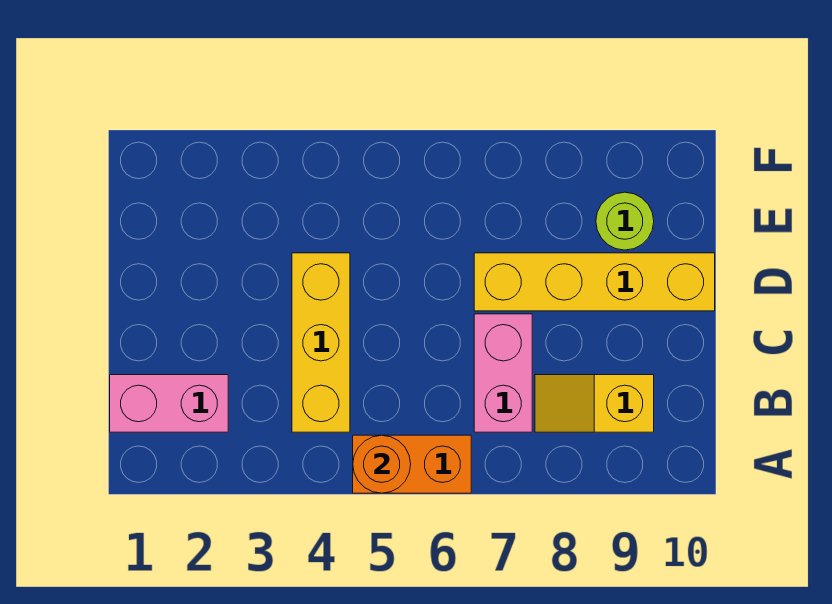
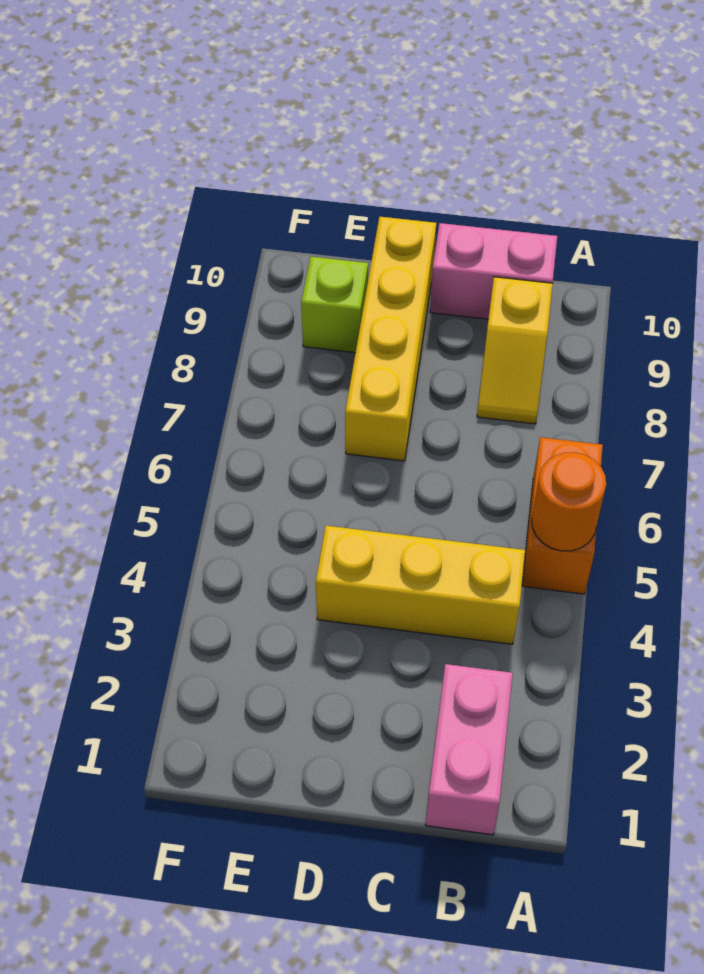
pink brick B7:C7 level 1 -> pink brick B10:C10 level 1
lime round brick E9 level 1 -> lime brick E9 level 1

